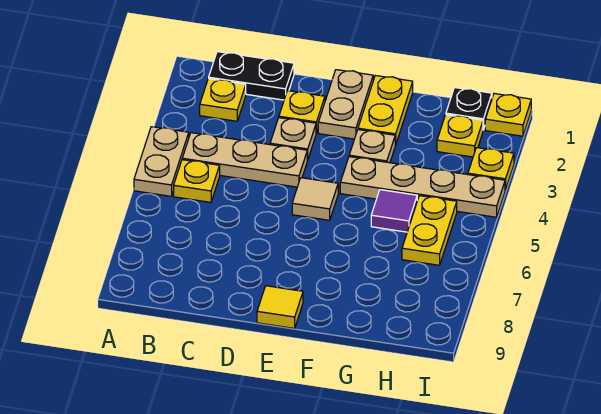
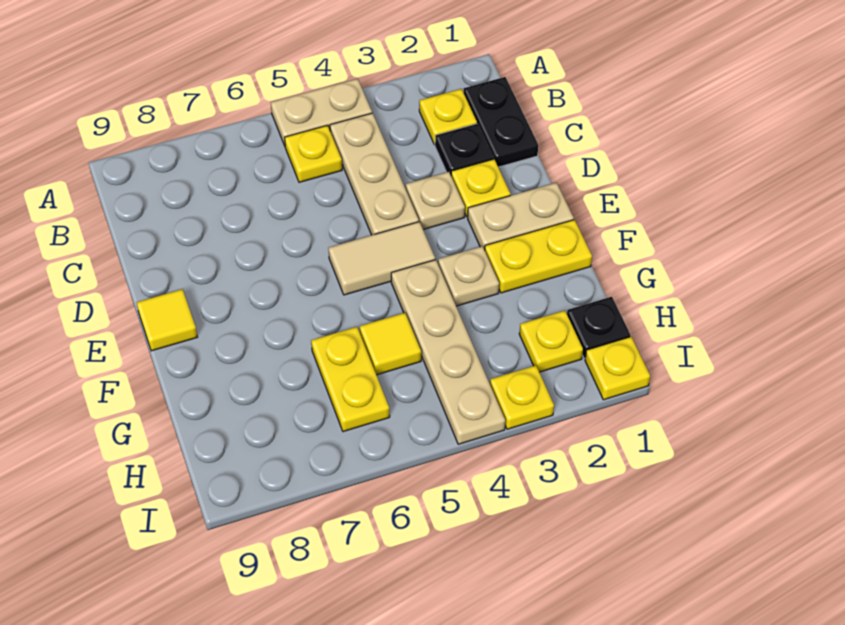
none -> black plate C2 level 1
tan tile E5 level 1 -> tan tile E4:E5 level 1
purple tile G5 level 1 -> yellow tile G5 level 1
yellow plate H5:H6 level 1 -> yellow plate G6:H6 level 1

